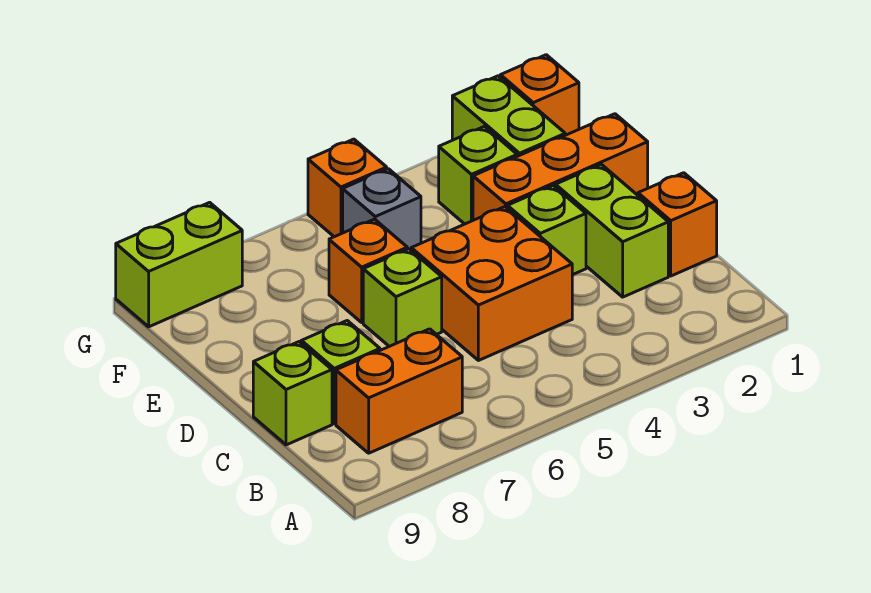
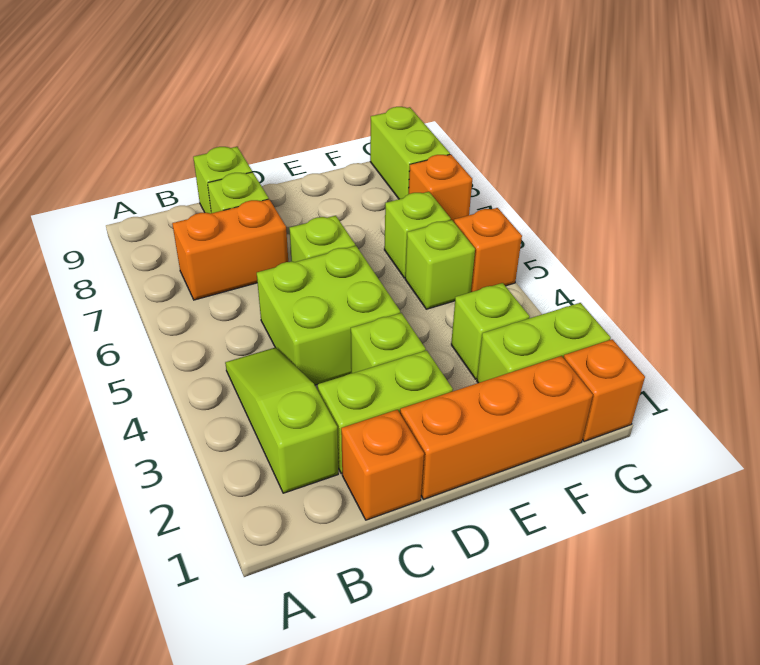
none -> lime slope B2:B4 level 1 top 2
orange brick B7:B8 level 1 -> orange brick B7:C7 level 1
orange brick C4:D5 level 1 -> lime brick C4:D5 level 1
orange brick E1:E3 level 1 -> orange brick D1:F1 level 1
orange brick E6 level 1 -> orange brick G7 level 1
grey brick F5 level 1 -> lime brick F5 level 1
none -> lime brick F6 level 1

